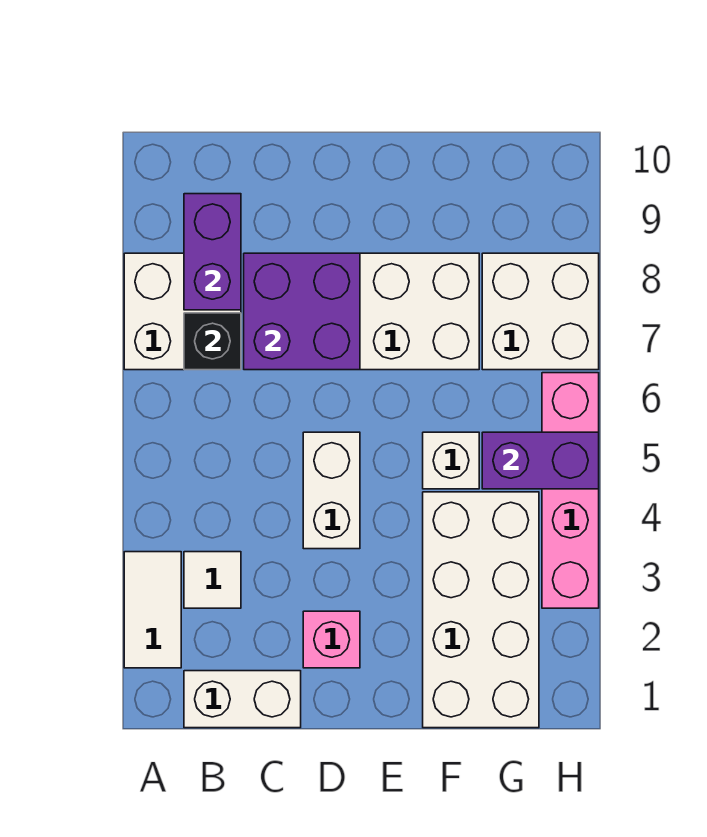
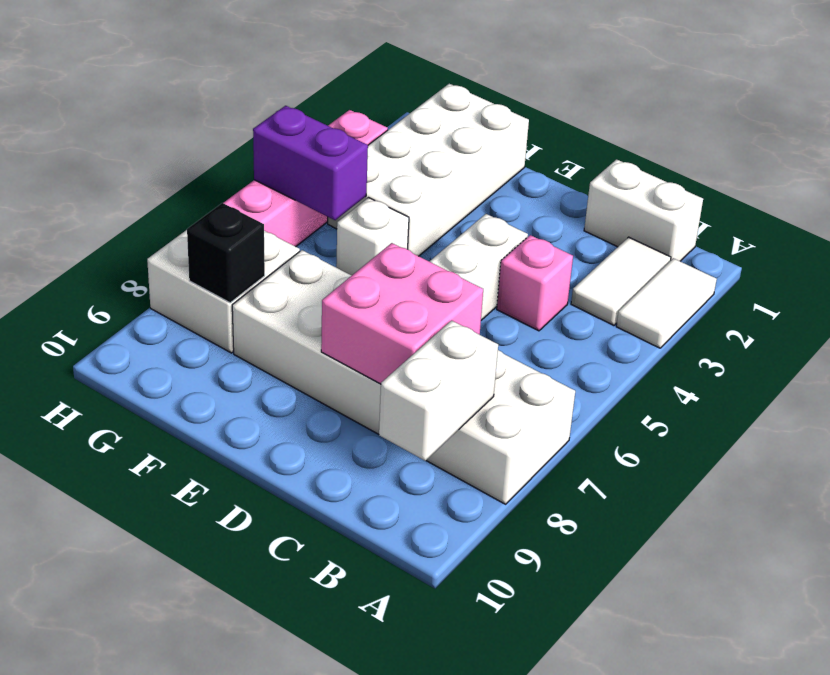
white tile B3 level 1 -> white tile B2:B3 level 1
black brick B7 level 2 -> black brick G8 level 2
purple brick B8:B9 level 2 -> white brick B8:B9 level 2
purple brick C7:D8 level 2 -> pink brick C7:D8 level 2
pink brick D2 level 1 -> pink brick C4 level 1

